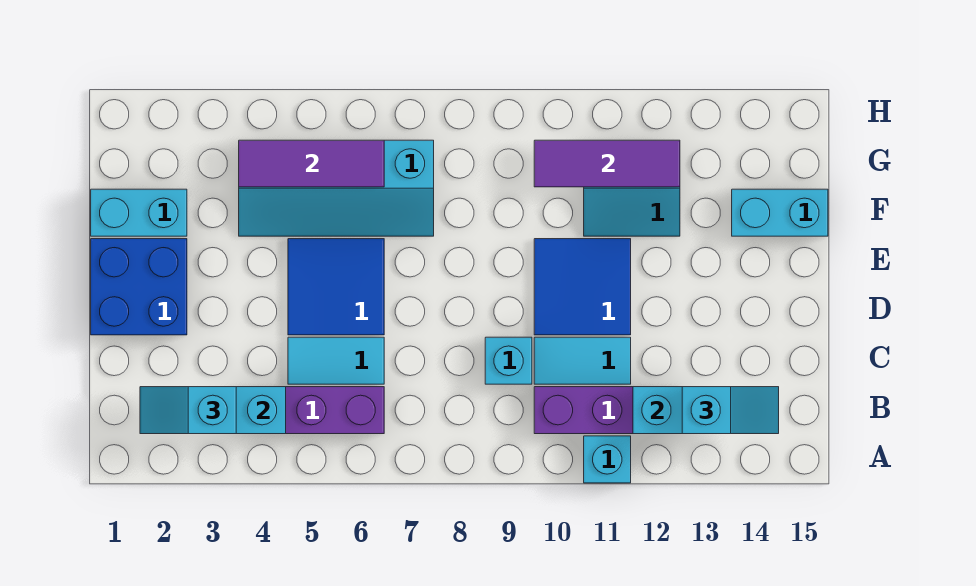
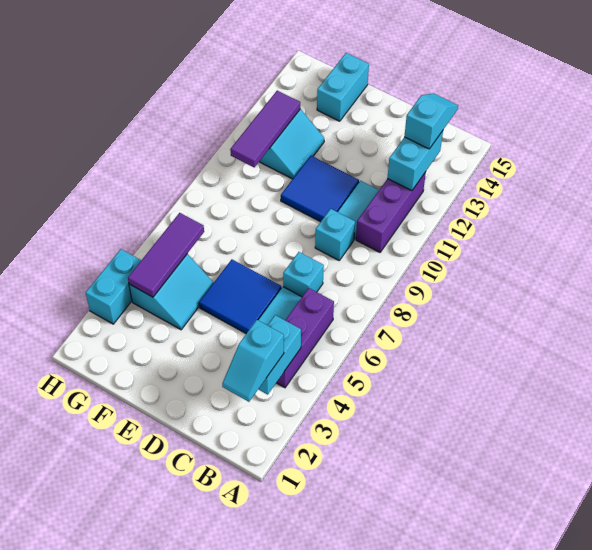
cyan brick A11 level 1 -> cyan brick C7 level 1
blue brick D1:E2 level 1 -> none
cyan brick F1:F2 level 1 -> cyan brick H3:H4 level 1
cyan slope F4:G7 level 1 top G -> cyan slope F4:G5 level 1 top G

